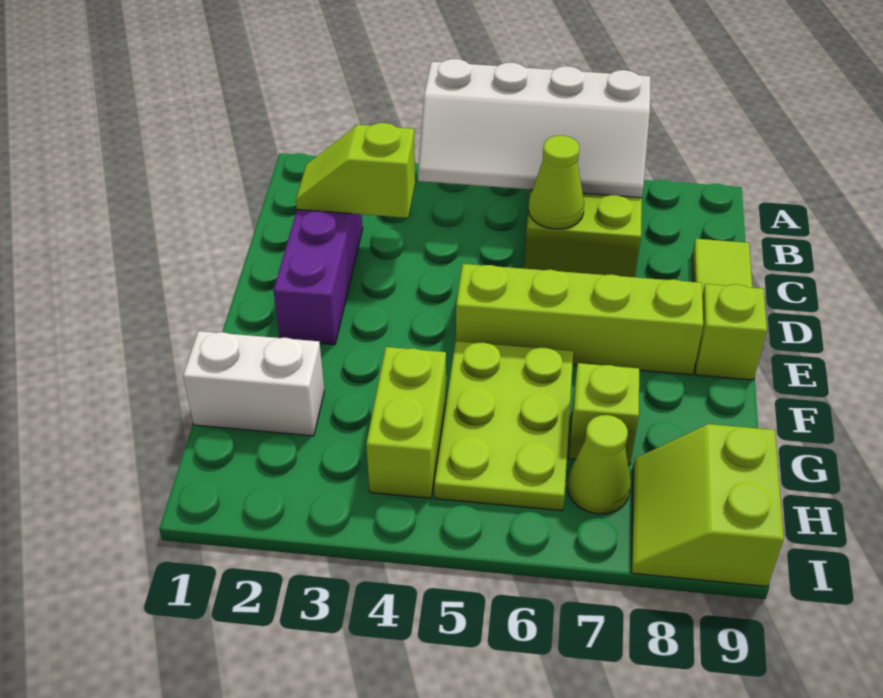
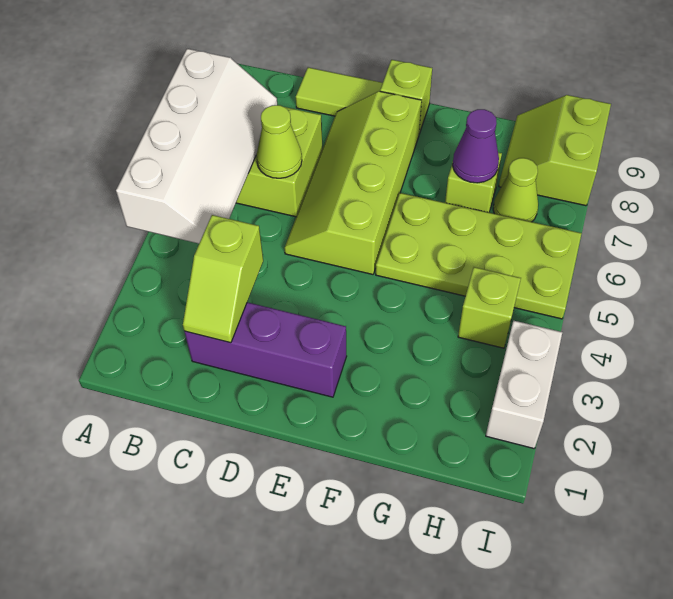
lime plate F5:H6 level 1 -> lime plate F5:I6 level 1
white brick G1:G2 level 1 -> white brick I2:I3 level 1
lime brick G4:H4 level 1 -> lime brick H4 level 1
none -> purple cone G7 level 2
lime slope H8:I9 level 1 top 9 -> lime slope H8:I9 level 1 top I

